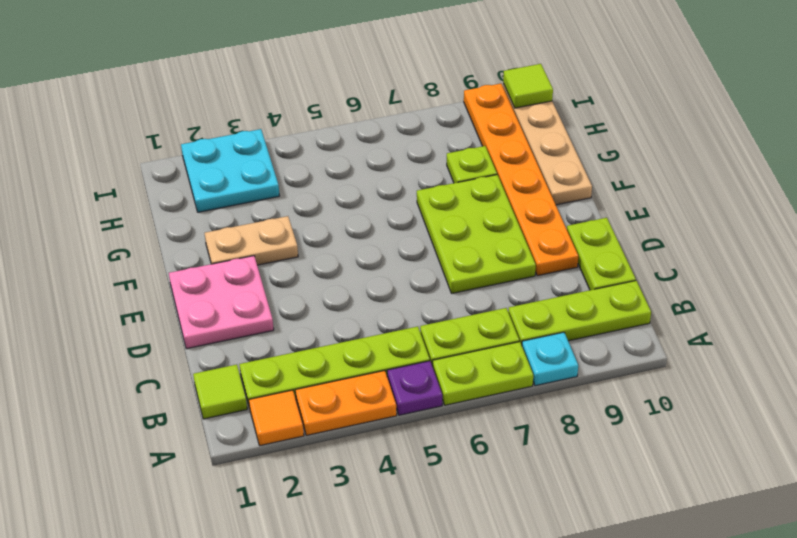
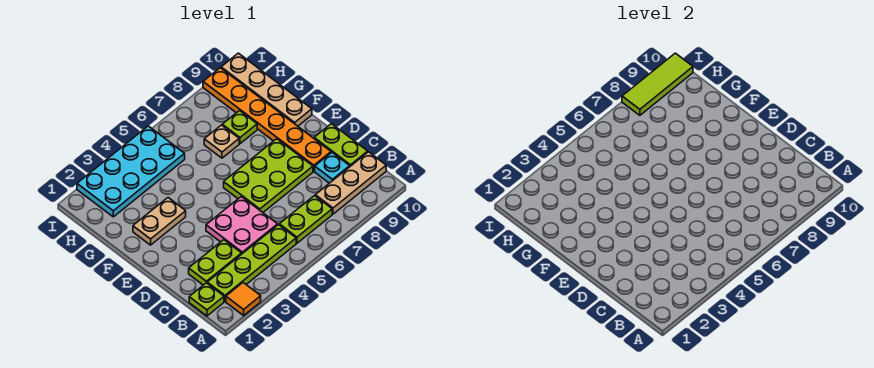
orange plate A3:A4 level 1 -> none
purple plate A5 level 1 -> none
lime plate A6:A7 level 1 -> lime plate C2:C3 level 1
cyan plate A8 level 1 -> cyan plate C9 level 1
lime tile B1 level 1 -> lime plate B1 level 1
lime plate B8:B10 level 1 -> tan plate B8:B10 level 1
pink plate D1:E2 level 1 -> pink plate C4:D5 level 1
lime plate D7:F8 level 1 -> lime plate D6:E8 level 1
none -> tan plate G7 level 1
cyan plate H2:I3 level 1 -> cyan plate H2:I5 level 1
lime tile I10 level 2 -> lime tile I8:I10 level 2

